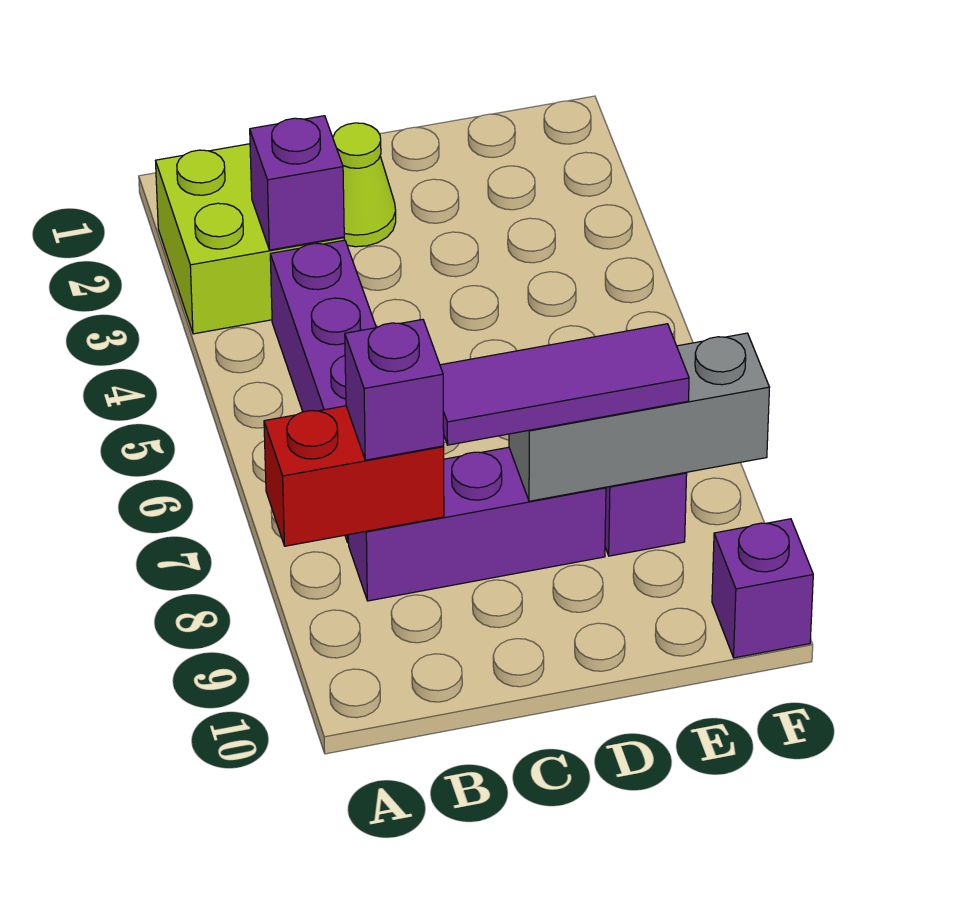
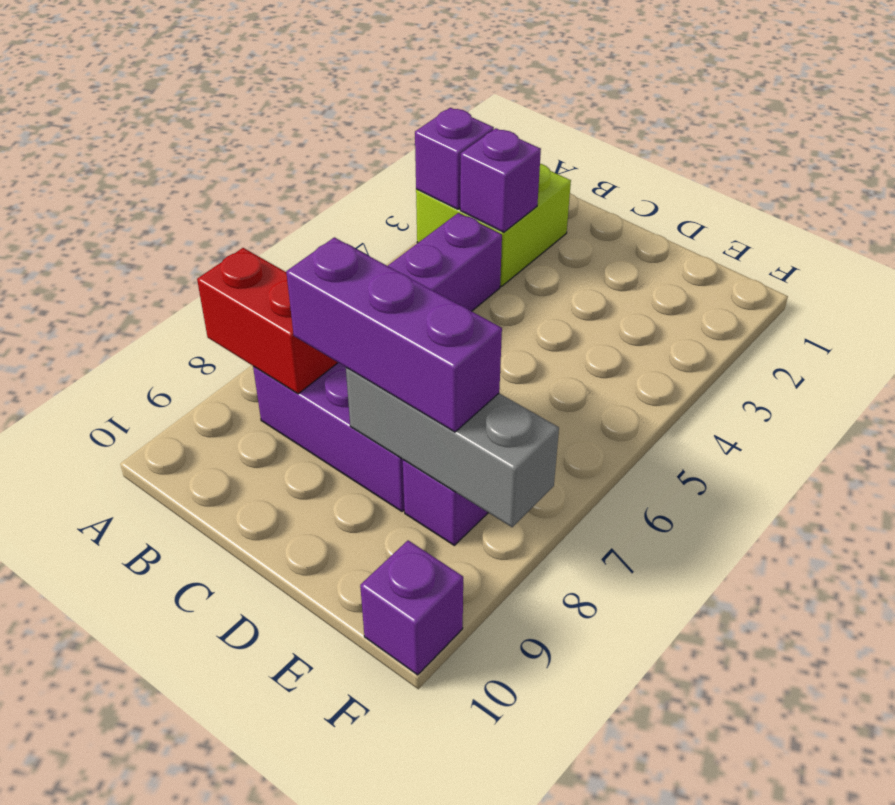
purple brick B8 level 3 -> purple brick A3 level 2
lime cone C2 level 1 -> none
purple tile C8:E8 level 3 -> purple brick C8:E8 level 3

